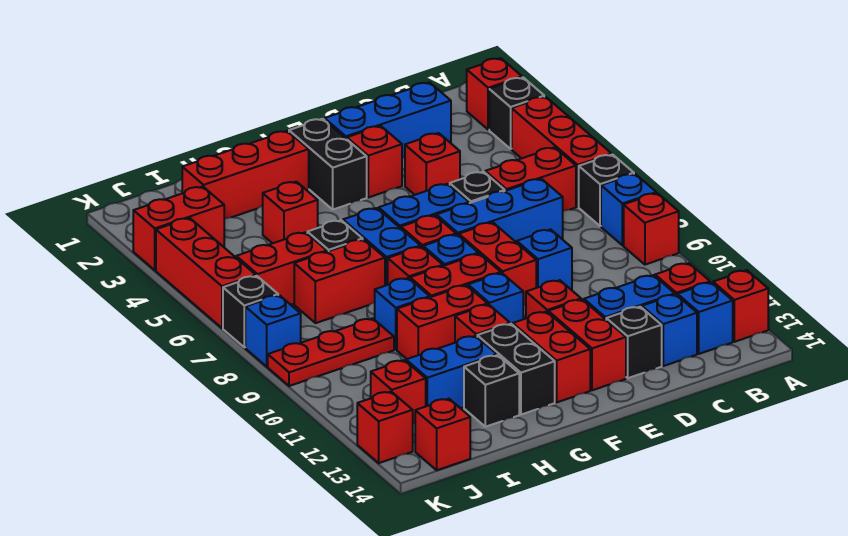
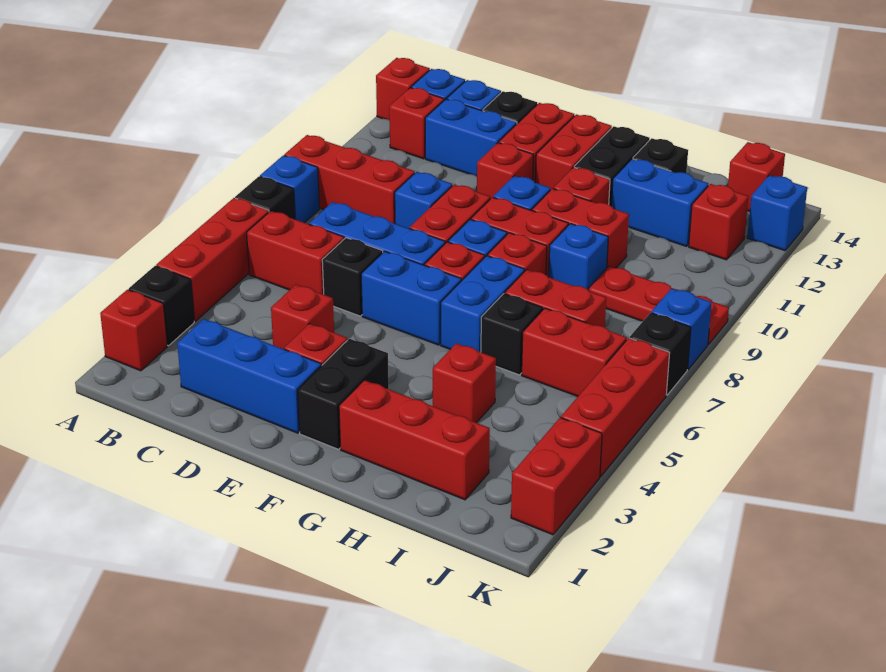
red brick A9 level 1 -> red brick A9:C9 level 1
red brick J3:K3 level 1 -> red brick K2:K3 level 1
red brick K13 level 1 -> blue brick K13 level 1

